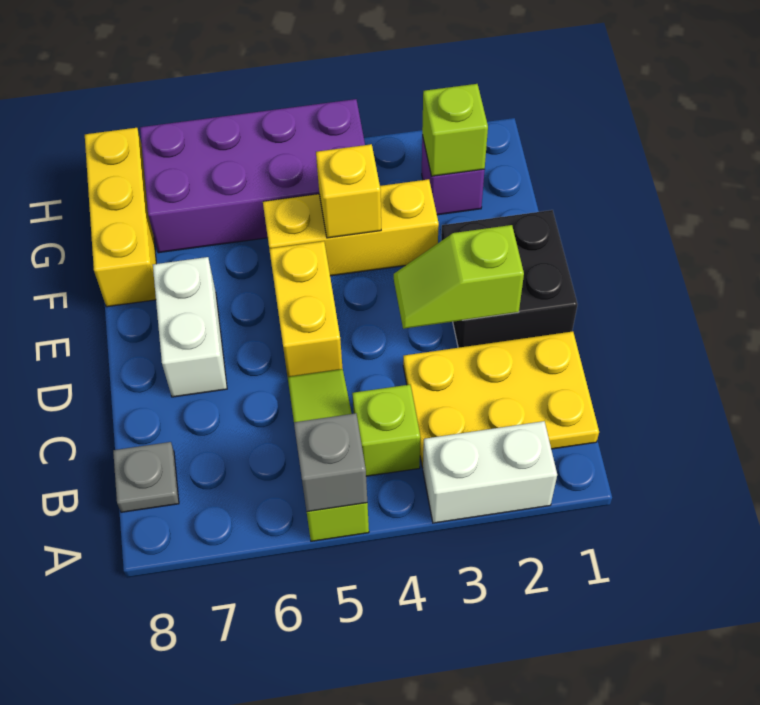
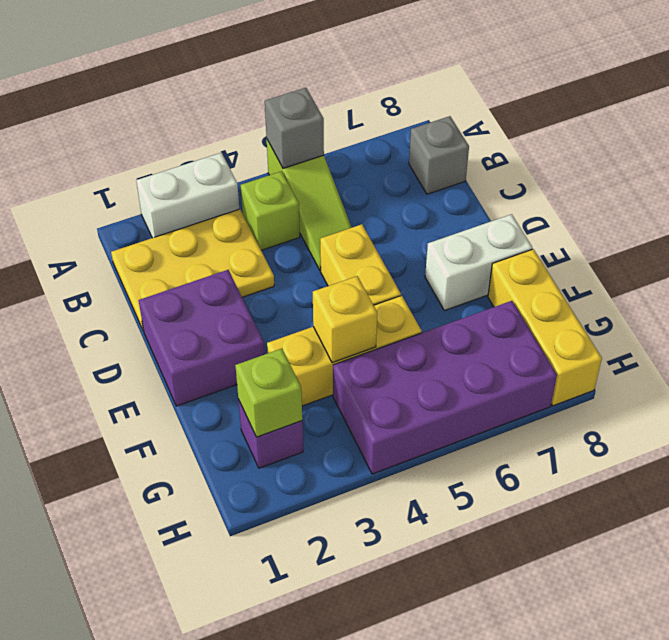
grey plate B8 level 1 -> grey brick B8 level 1
black brick D1:E2 level 1 -> purple brick D1:E2 level 1
lime slope D2:D3 level 2 top 2 -> none
white brick D7:E7 level 1 -> white brick E7:E8 level 1

